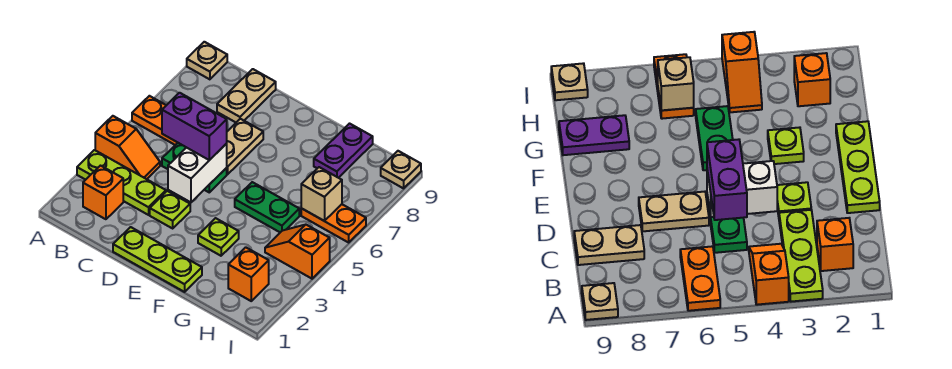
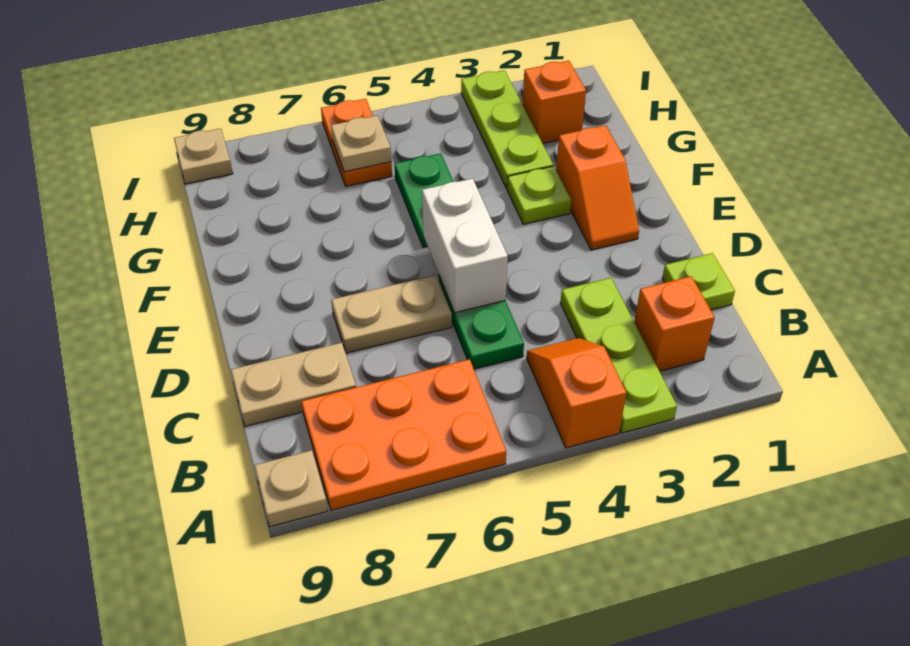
orange plate A6:B6 level 1 -> orange plate A6:B8 level 1
purple brick C5:D5 level 3 -> none
lime plate D1:F1 level 1 -> lime plate G3:I3 level 1
lime plate D3 level 1 -> lime plate C1 level 1
white brick D4:D5 level 2 -> white brick D5:E5 level 2
purple plate G8:G9 level 1 -> none
orange slope H4:I4 level 1 top I -> orange slope E2:F2 level 1 top F
tan brick H6 level 2 -> tan plate H6 level 2

